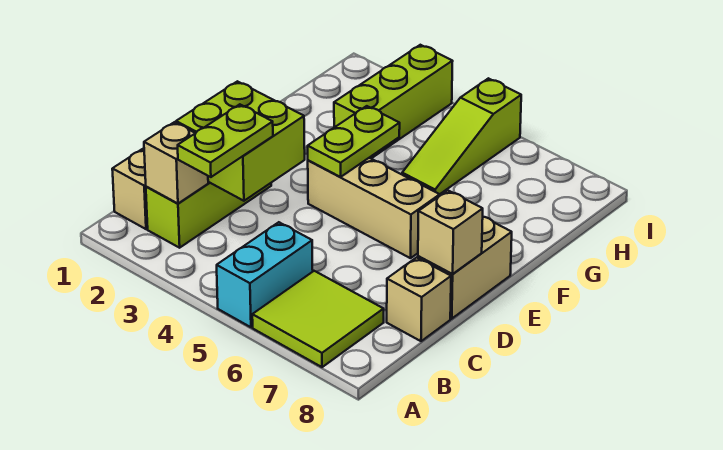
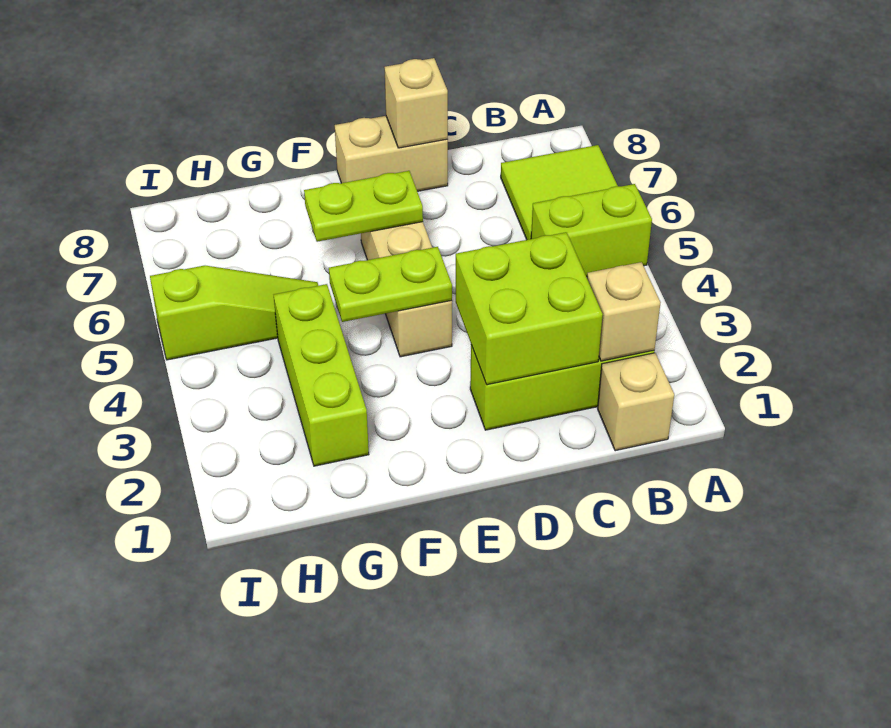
cyan brick A5:B5 level 1 -> lime brick A5:B5 level 1
lime plate B3:C3 level 3 -> lime plate E6:F6 level 2
tan brick C8 level 1 -> none
lime brick G3:I3 level 1 -> lime brick G2:G4 level 1

